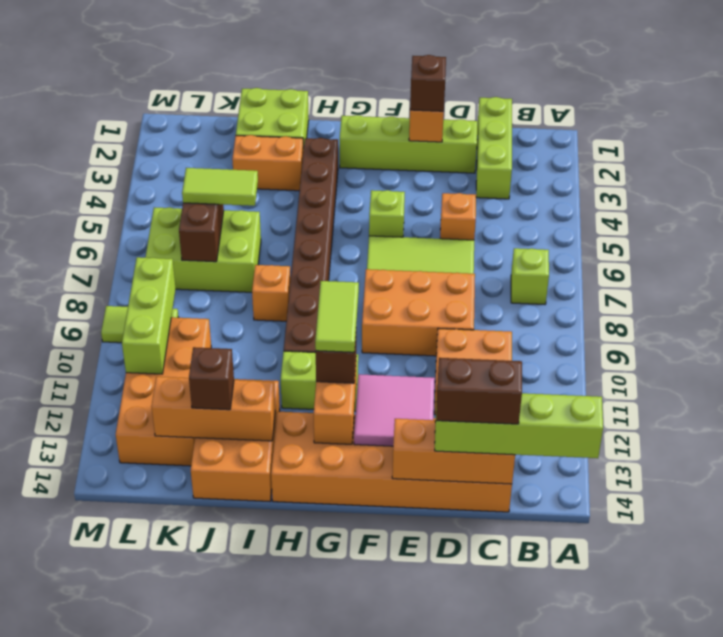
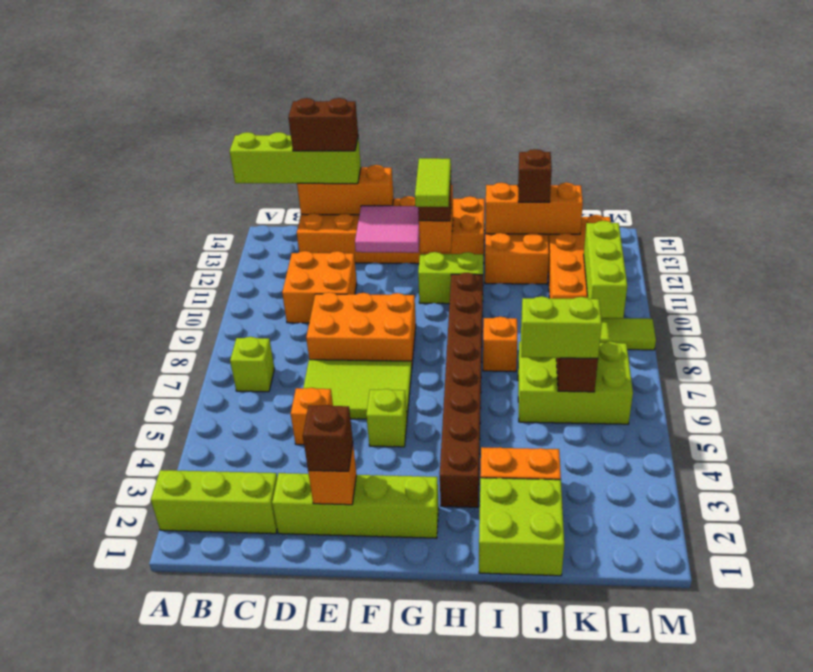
lime brick C1:C3 level 1 -> lime brick A2:C2 level 1
lime tile J6:K6 level 3 -> lime brick J6:K6 level 3

